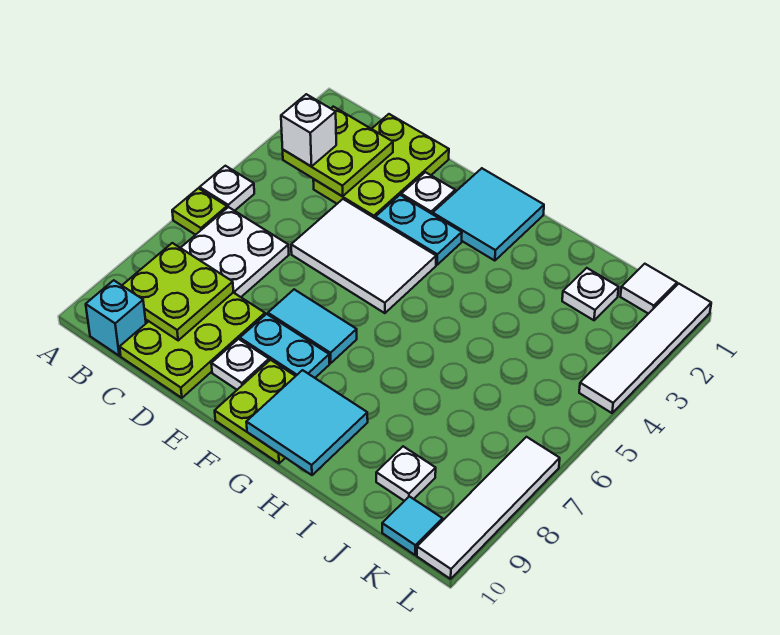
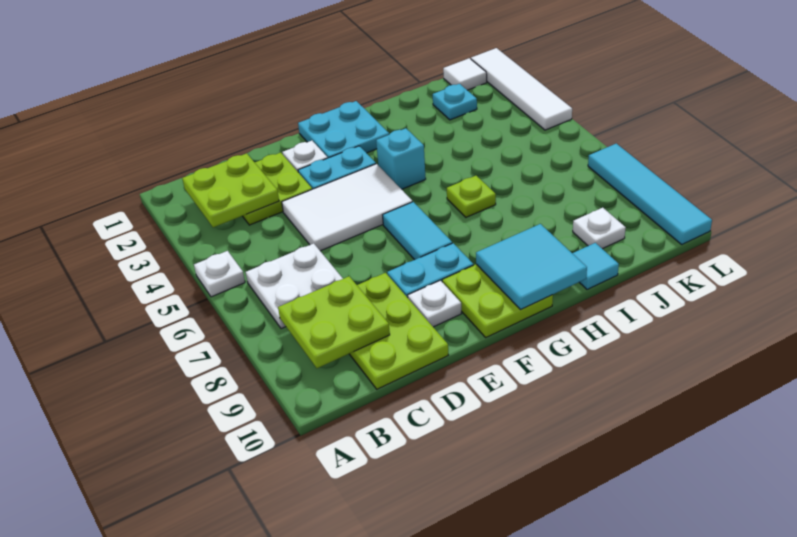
lime plate A6 level 1 -> lime plate H6 level 1
white brick B3 level 3 -> none
cyan brick B10 level 1 -> cyan brick G4 level 1
lime plate C1:D3 level 1 -> lime plate C2:D3 level 1
cyan tile E7:F7 level 1 -> cyan tile F6:F7 level 1
cyan tile F1:G2 level 1 -> cyan plate F1:G2 level 1
white plate J2 level 1 -> cyan plate J2 level 1
cyan tile K10 level 1 -> cyan tile I10 level 1
white tile L7:L10 level 1 -> cyan tile L7:L10 level 1

